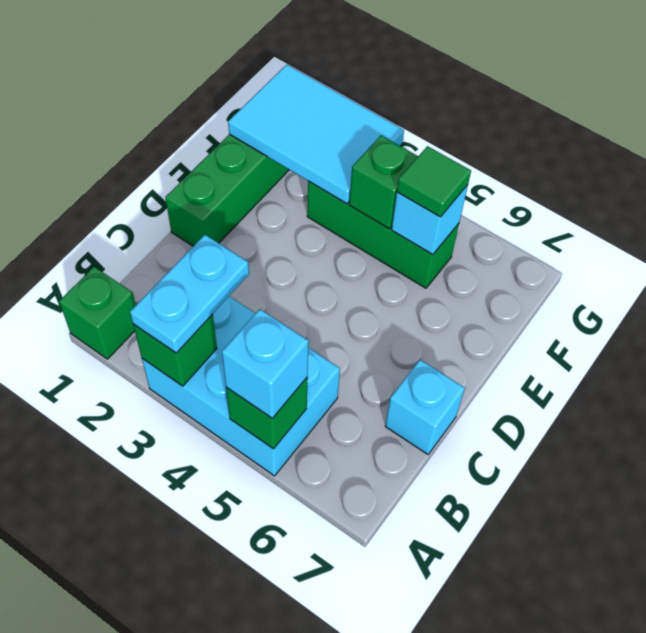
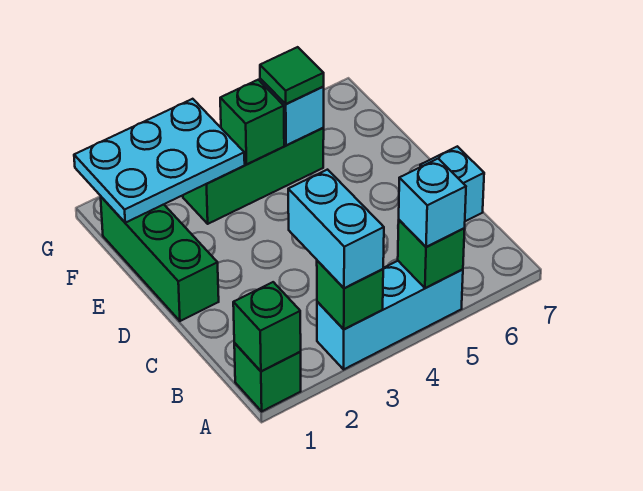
none -> green brick A1 level 2
cyan brick A3:B5 level 1 -> cyan brick A3:A5 level 1
cyan plate A3:B3 level 3 -> cyan brick A3:B3 level 3
cyan tile F1:G3 level 2 -> cyan plate F1:G3 level 2

